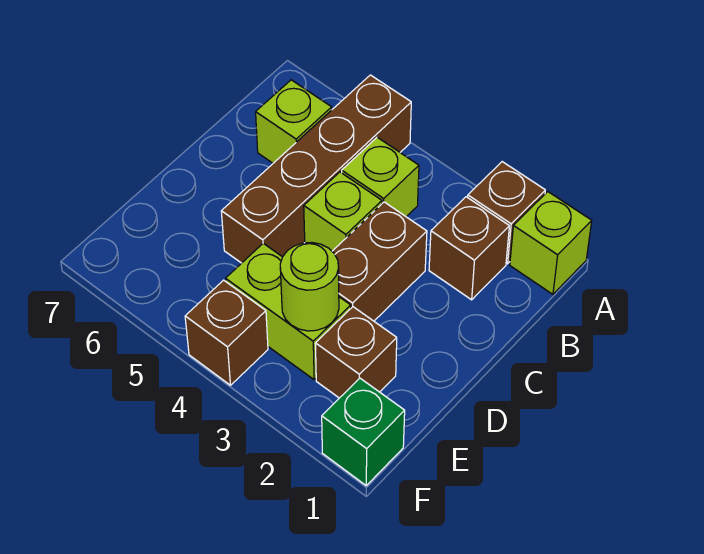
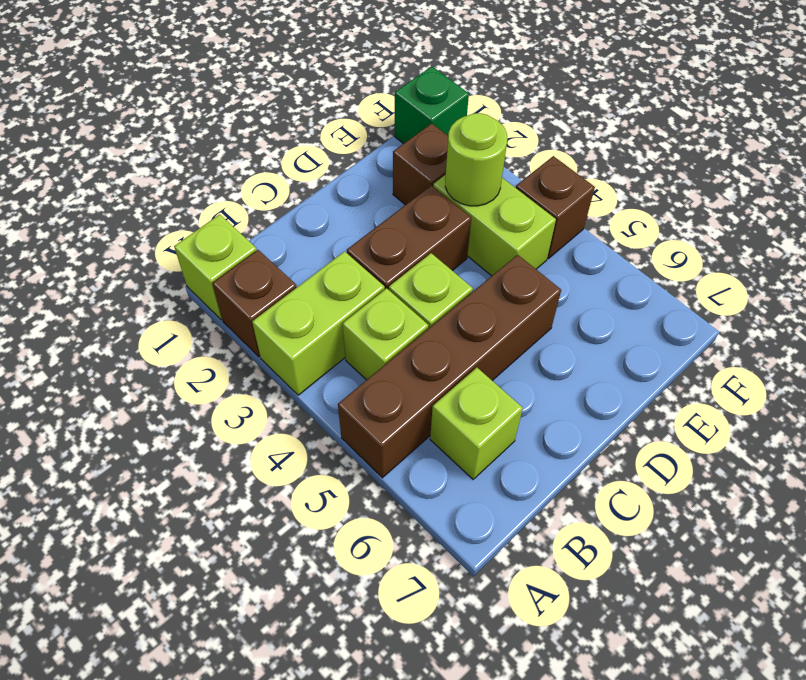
none -> lime brick A3:B3 level 1
brown brick B2 level 1 -> none

